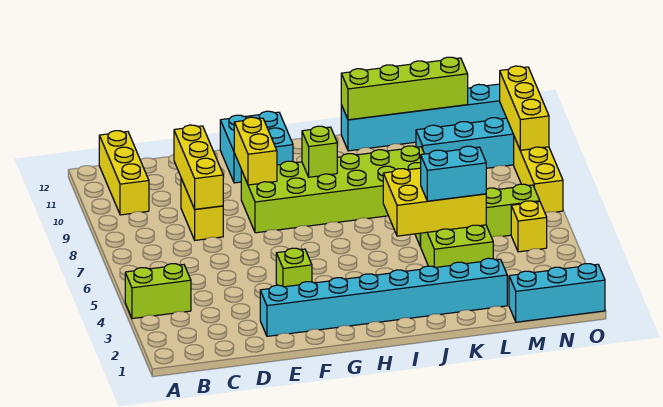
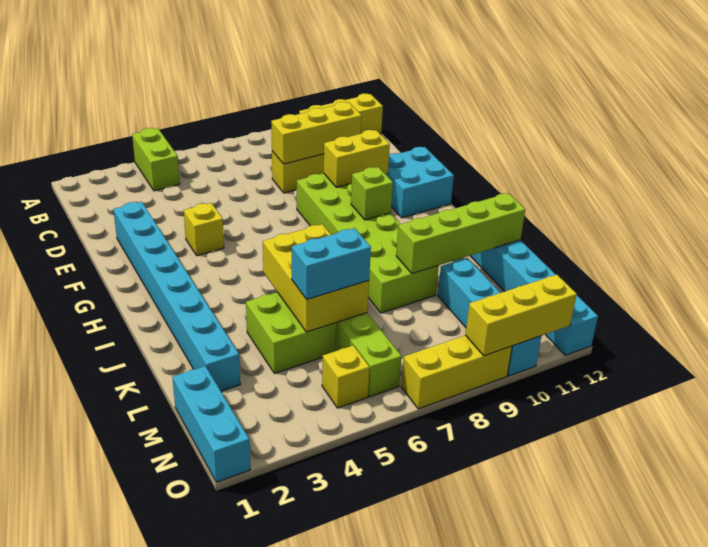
lime brick F4 level 1 -> yellow brick F4 level 1
lime brick J12:M12 level 2 -> lime brick K9:K12 level 2
cyan brick K5:L5 level 3 -> cyan brick L5:L6 level 3

